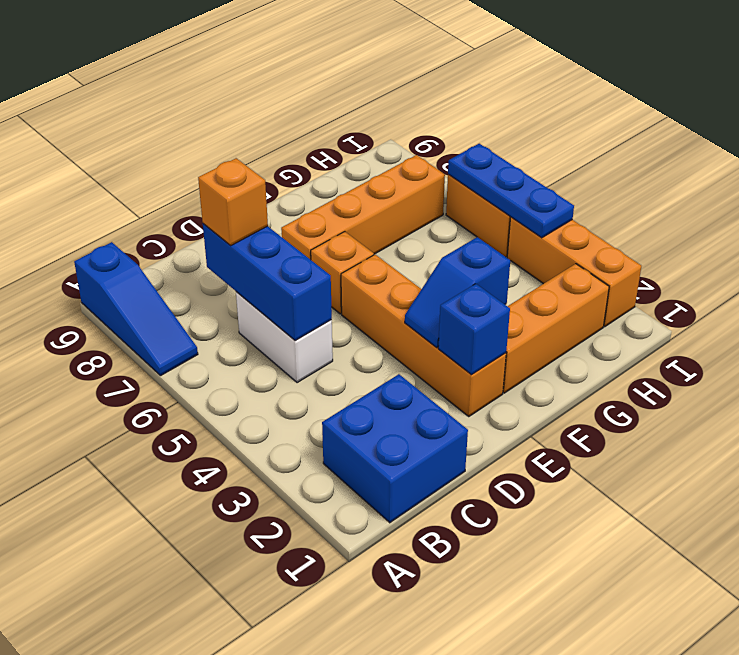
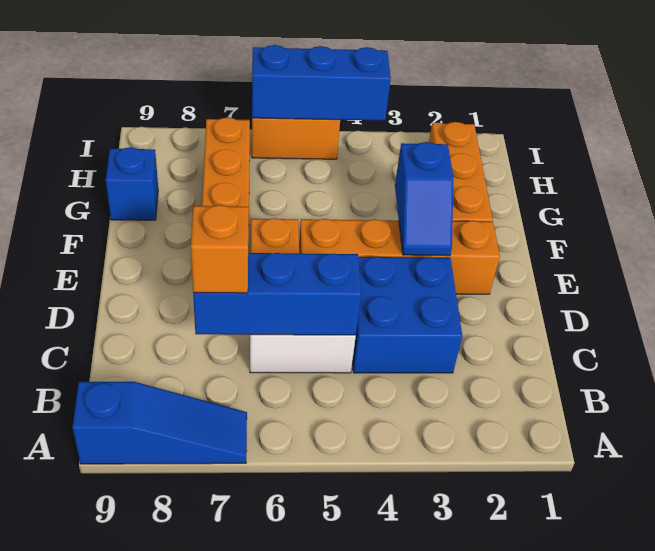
blue brick B1:C2 level 1 -> blue brick C3:D4 level 1
blue brick E2 level 2 -> blue brick G9 level 1
orange brick I2:I4 level 1 -> none
blue plate I4:I6 level 2 -> blue brick I4:I6 level 2

